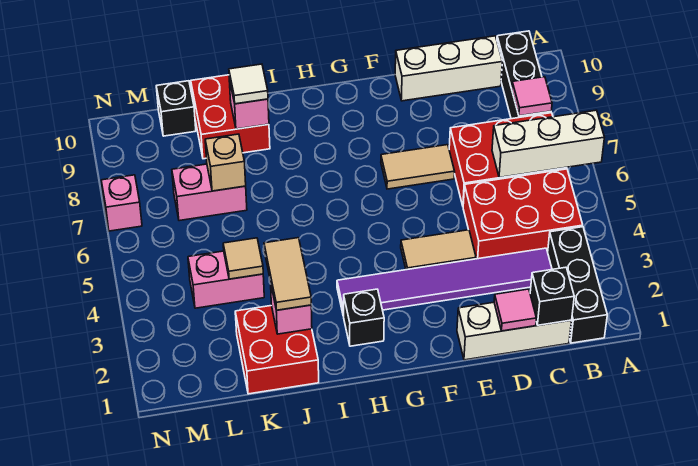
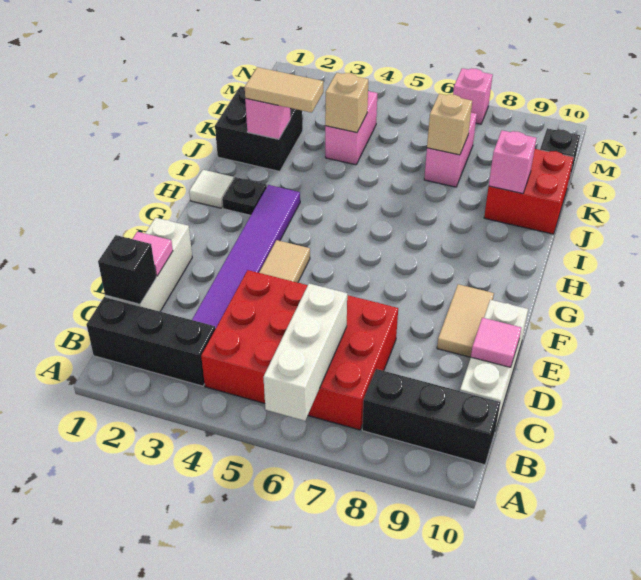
pink tile B8 level 2 -> pink tile D10 level 2
tan tile E7:F7 level 1 -> tan tile E9:F9 level 1
black brick H2 level 1 -> black plate H2 level 1
red brick J1:K2 level 1 -> black brick J1:K2 level 1
white tile J9 level 3 -> white tile H1 level 1
tan tile K4 level 2 -> tan brick K4 level 2

